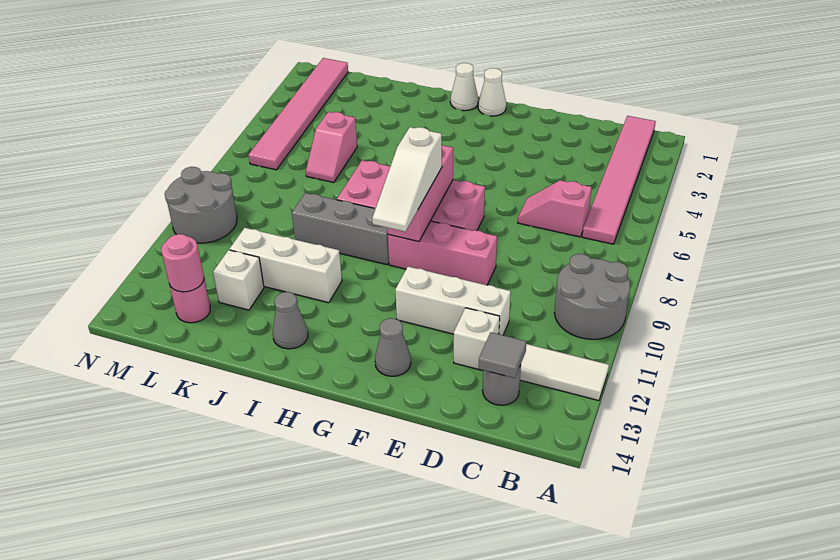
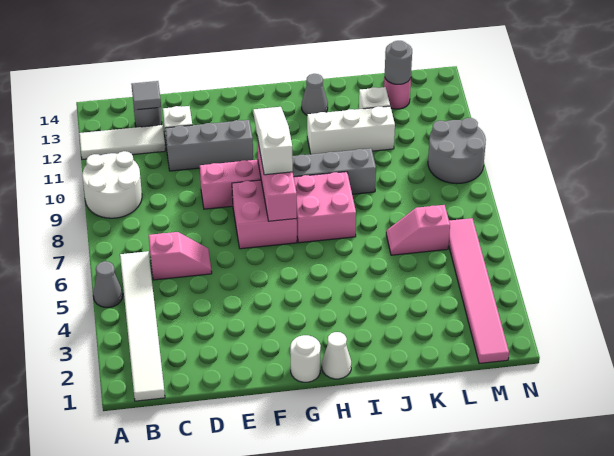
grey round brick A9:B10 level 1 -> white round brick A9:B10 level 1
pink tile B1:B6 level 1 -> white tile B1:B6 level 1
white brick D11:F11 level 1 -> grey brick D11:F11 level 1
grey cone F13 level 1 -> grey cone A5 level 1
white cone G1 level 1 -> white round brick G1 level 1
pink slope K5:K6 level 1 top 5 -> pink slope K6:L6 level 1 top L
pink round brick L13 level 2 -> grey round brick L13 level 2

